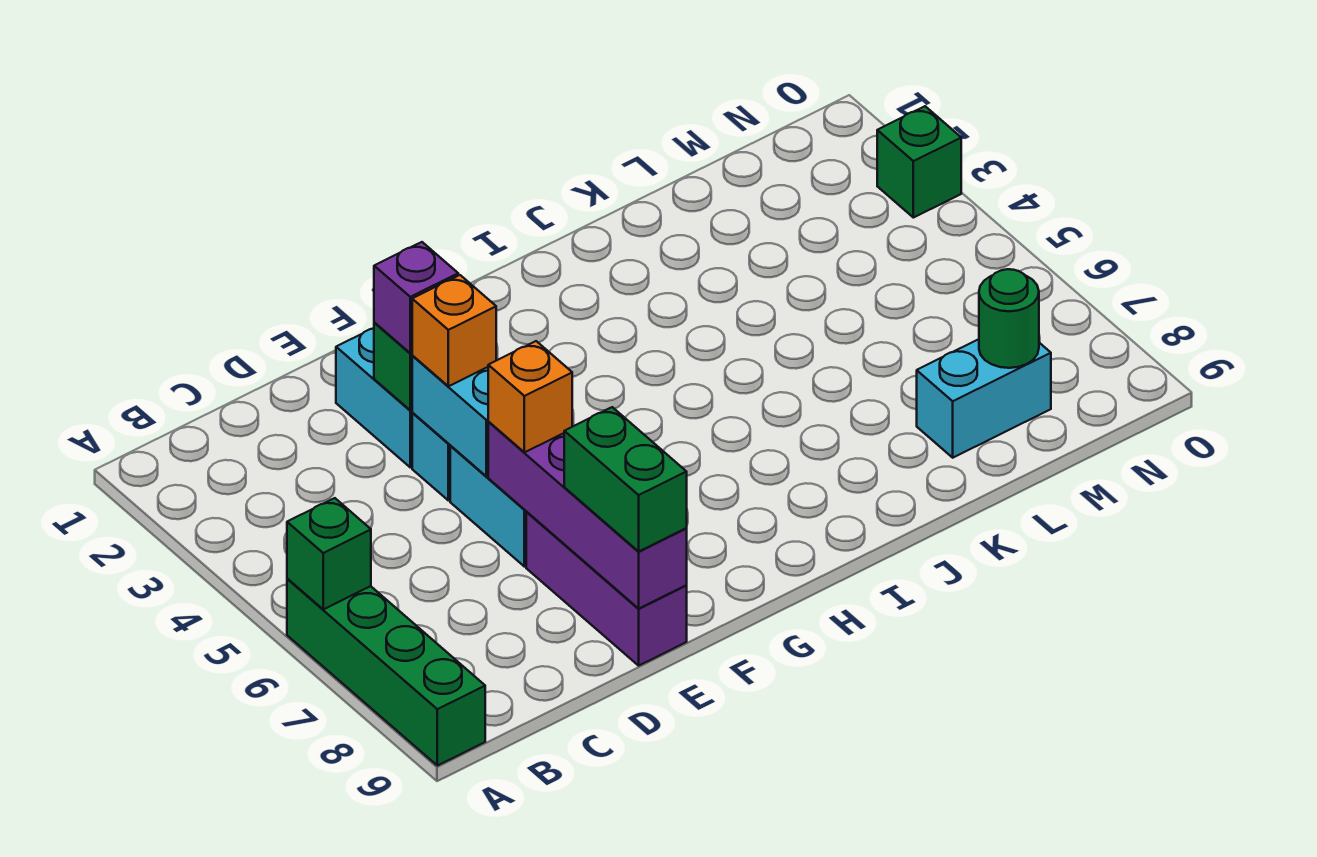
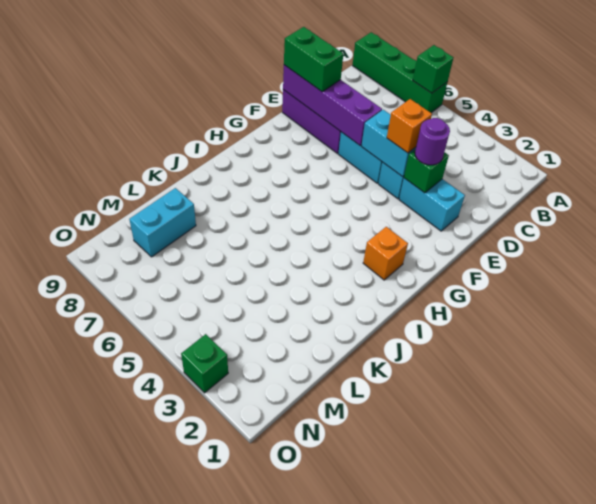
purple brick E3 level 3 -> purple round brick E3 level 3
orange brick E6 level 3 -> orange brick H2 level 1
green round brick M8 level 2 -> none

